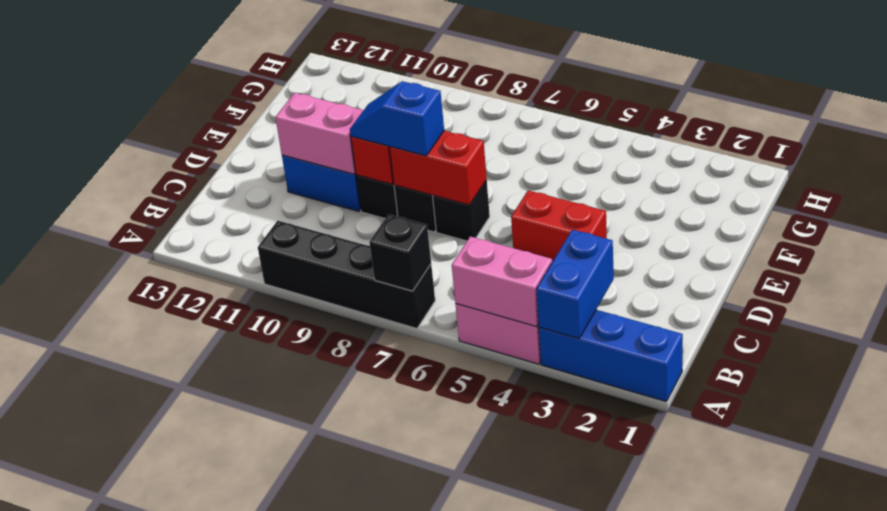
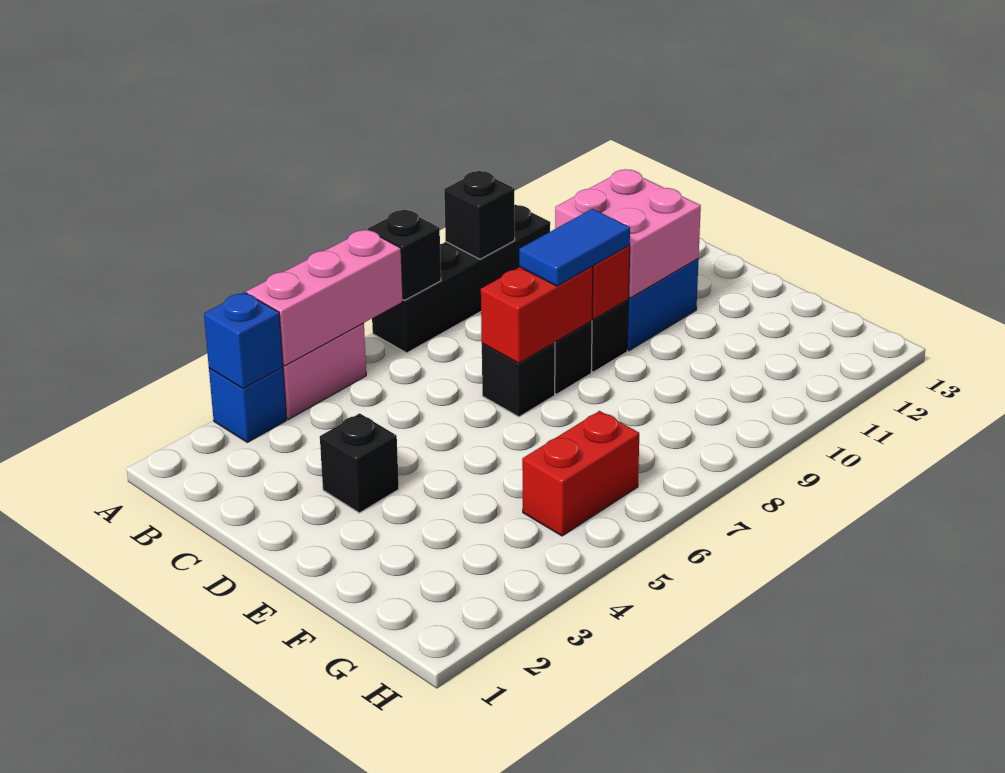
blue brick A1:A3 level 1 -> blue brick A3 level 1
blue brick A3:B3 level 2 -> blue brick A3 level 2
pink brick A4:A5 level 2 -> pink brick A4:A6 level 2
none -> black brick A9 level 2
none -> black brick D3 level 1
red brick D4:D5 level 1 -> red brick G5:G6 level 1
blue slope D8:D9 level 3 top 8 -> blue tile D8:D9 level 3
pink brick D10:D11 level 2 -> pink brick C10:D11 level 2

